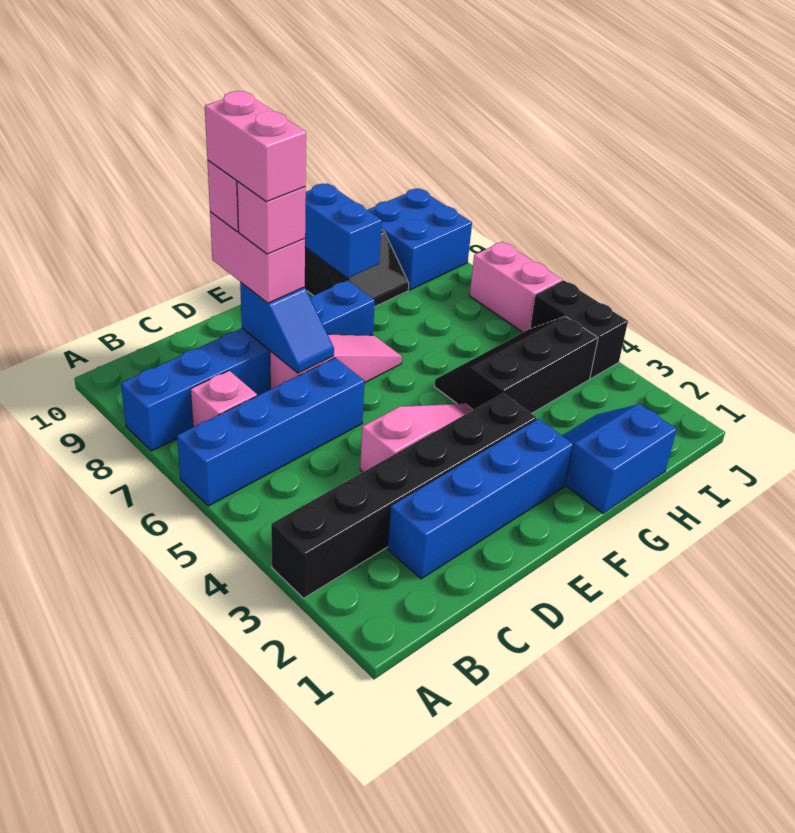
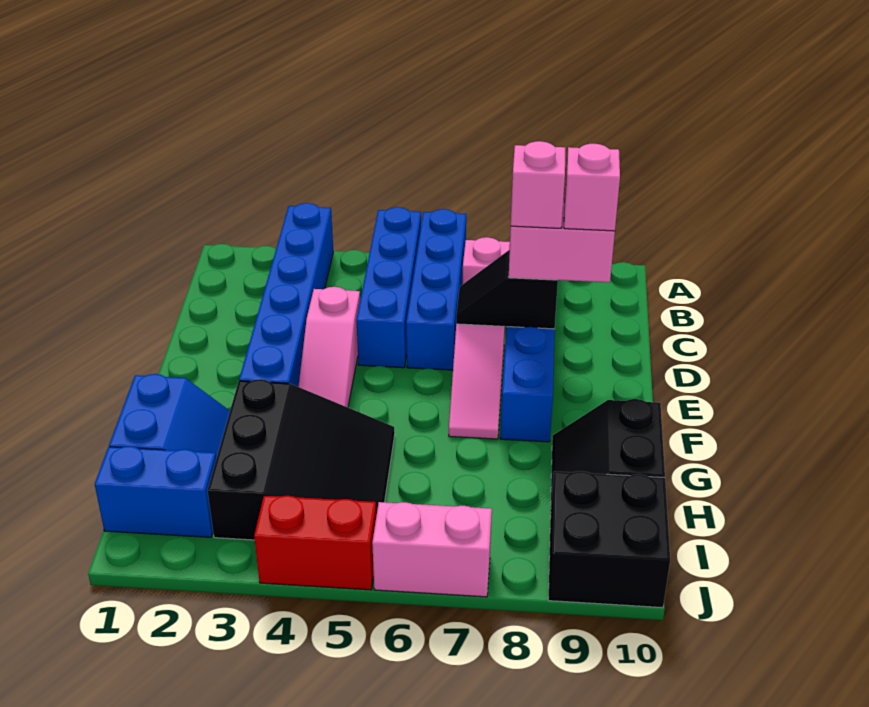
black brick A3:F3 level 1 -> blue brick A3:F3 level 1
blue brick C2:F2 level 1 -> blue brick A5:D5 level 1
blue slope D7:D8 level 2 top 8 -> black slope D7:D8 level 2 top 8
pink brick D8:D9 level 5 -> none
black slope G4:I5 level 1 top 4 -> black slope G3:I5 level 1 top 3
blue brick G9:G10 level 2 -> blue brick I1:I2 level 1
blue brick I9:J10 level 1 -> black brick I9:J10 level 1
black brick J4:J5 level 1 -> red brick J4:J5 level 1

